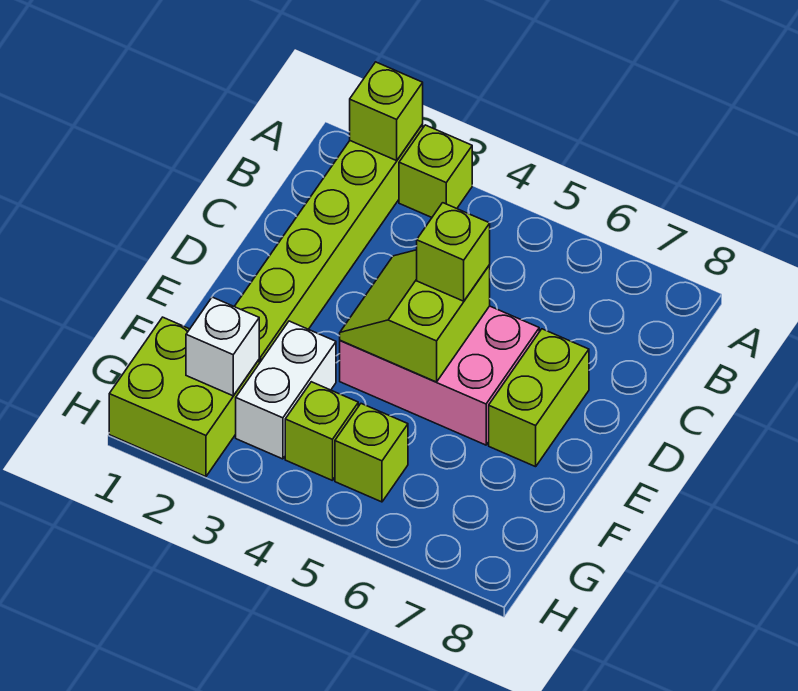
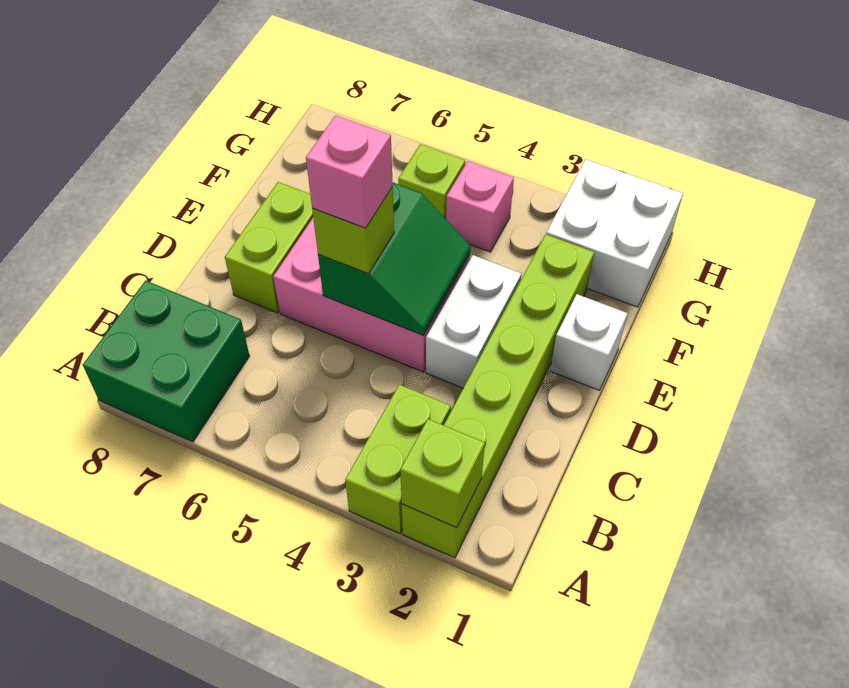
lime brick A3 level 1 -> lime brick A3:B3 level 1
none -> green brick A7:B8 level 1
lime slope D4:E5 level 2 top 5 -> green slope D4:E5 level 2 top 5
none -> pink brick D5 level 4
white brick F3:G3 level 1 -> white brick D3:E3 level 1
lime brick G1:H2 level 1 -> white brick G1:H2 level 1
white brick G2 level 2 -> white brick E1 level 1
lime brick G4 level 1 -> pink brick G4 level 1

